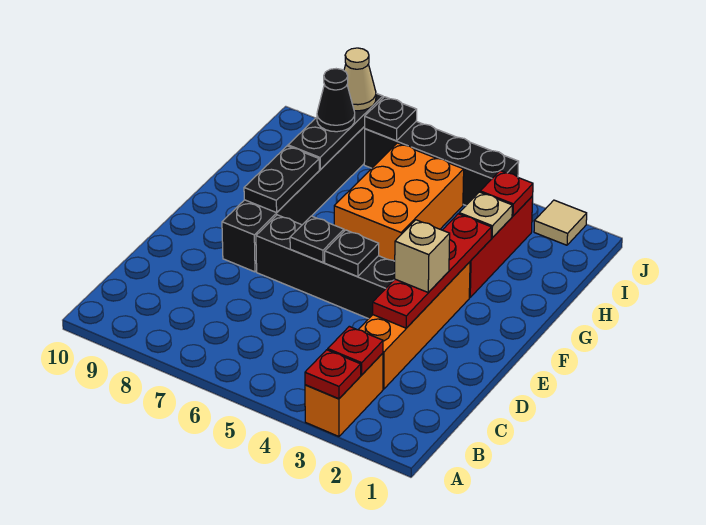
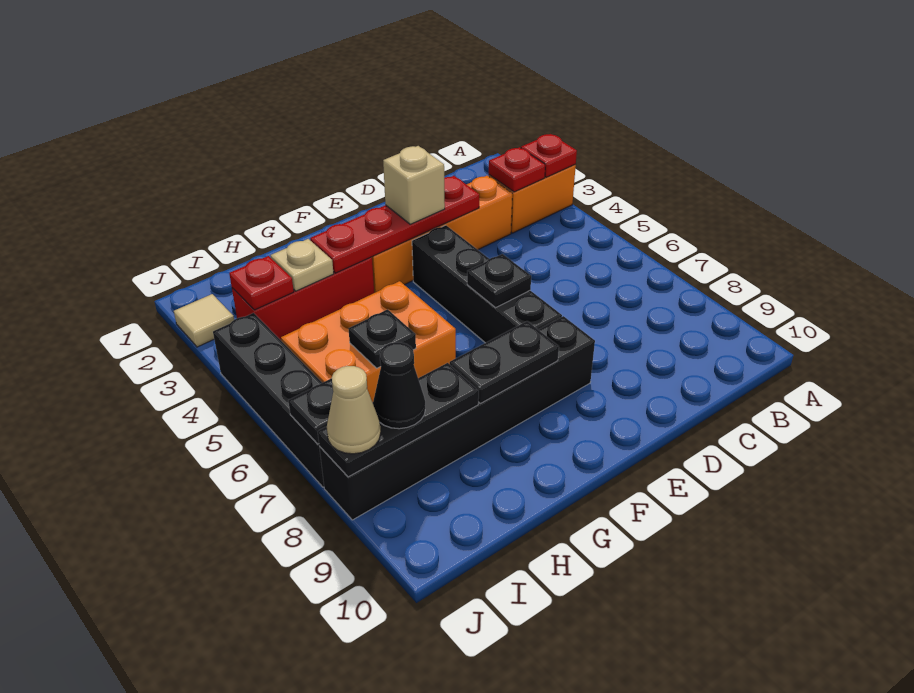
black plate E5 level 2 -> black plate H6 level 2

